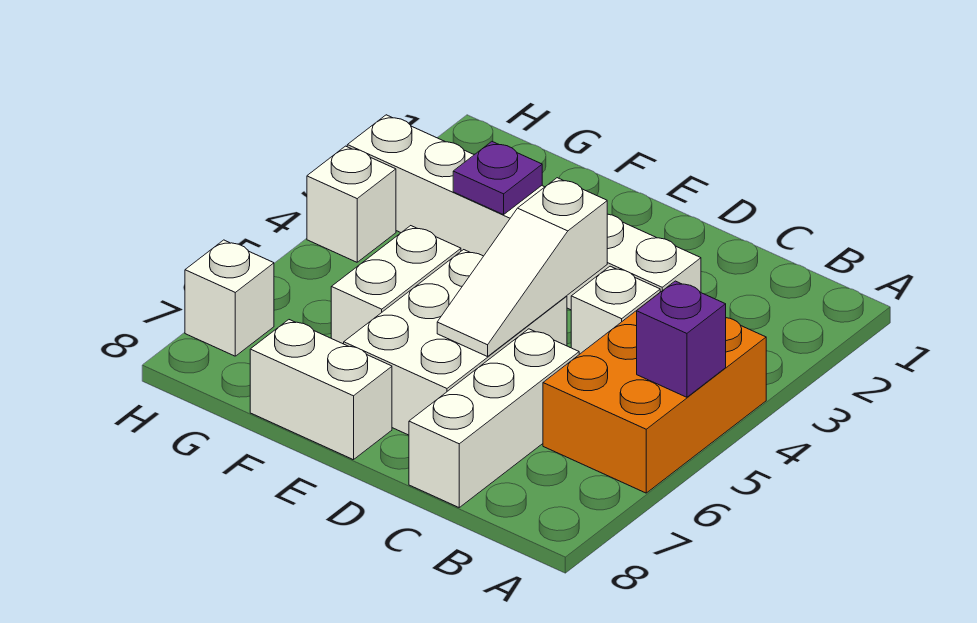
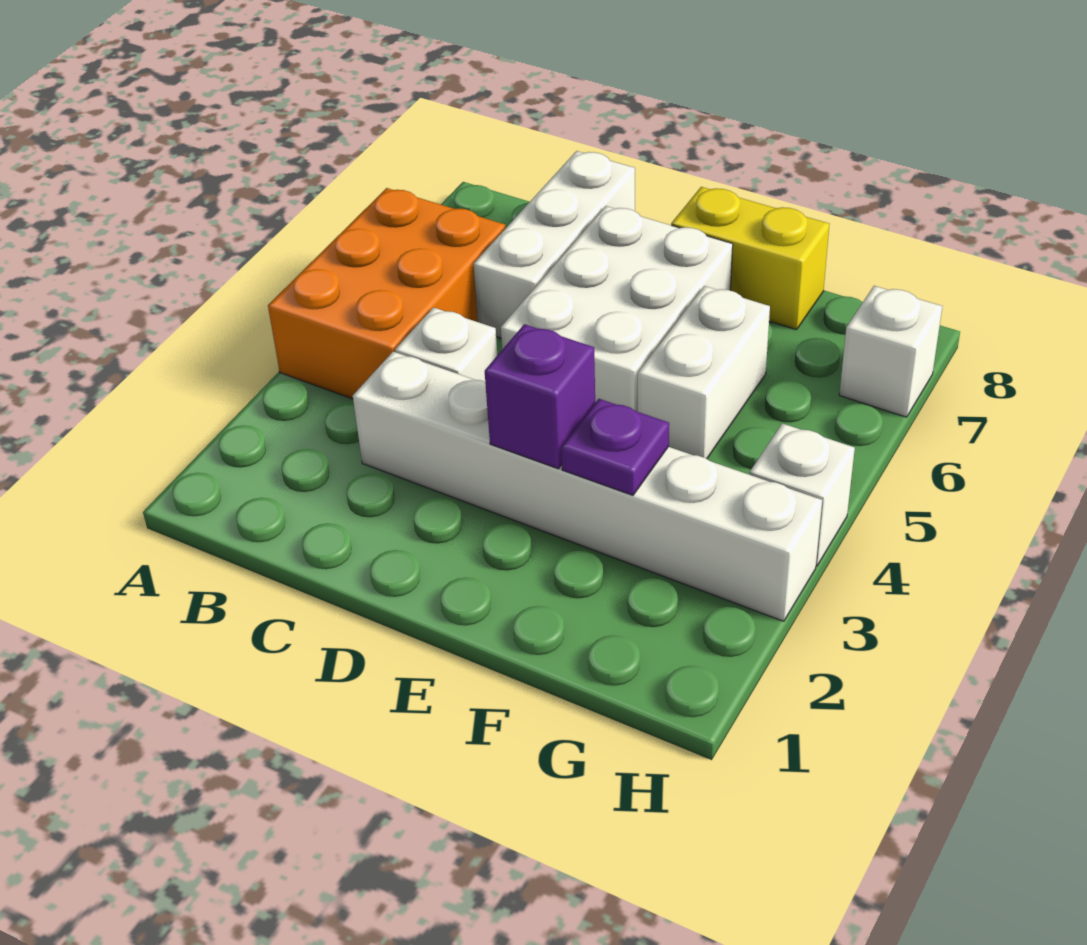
purple brick A5 level 2 -> purple brick E3 level 2
white slope D4:D6 level 2 top 4 -> none
white brick E8:F8 level 1 -> yellow brick E8:F8 level 1

